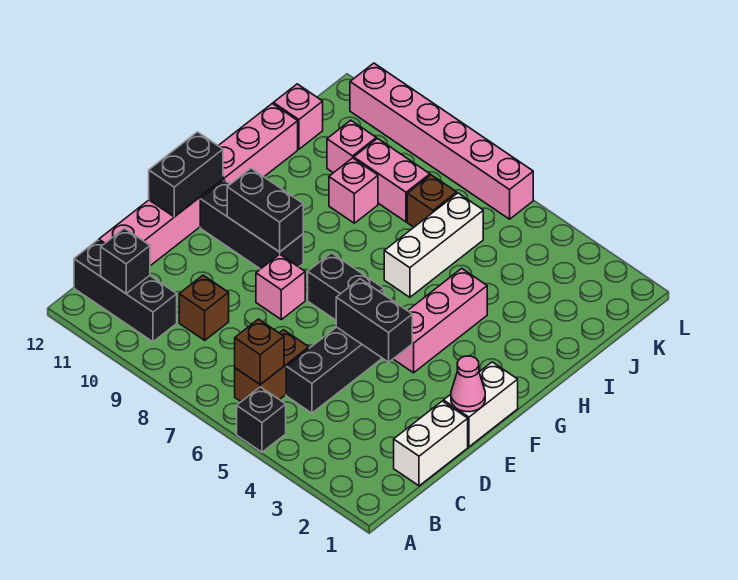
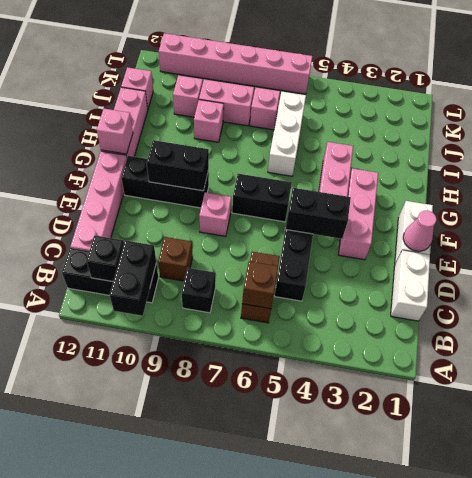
black brick A5 level 1 -> black brick B8 level 1
none -> pink brick E3:G3 level 1
black brick E12:F12 level 2 -> black brick A10:B10 level 2
none -> pink brick G12 level 2
brown brick J7 level 1 -> pink brick J7 level 1

